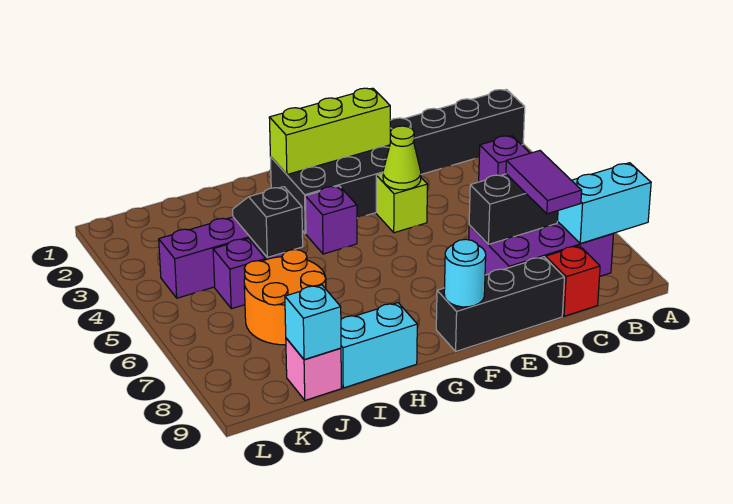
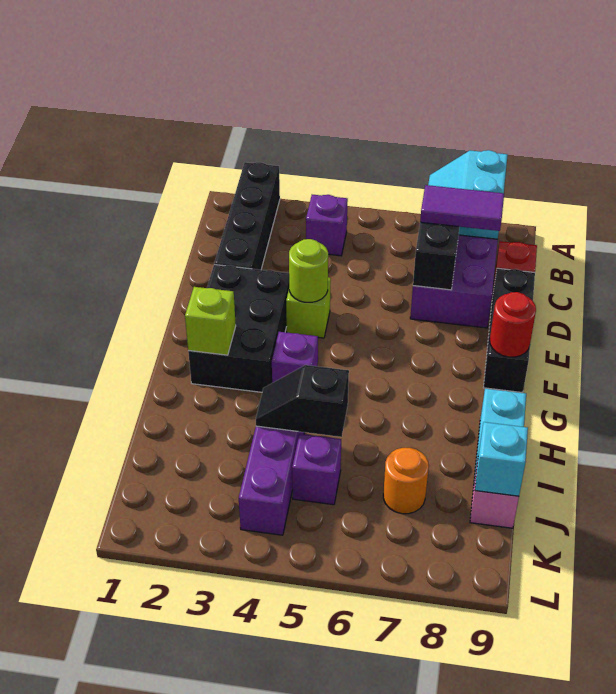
lime brick E2:G2 level 2 -> lime brick G2 level 2
lime cone E4 level 2 -> lime round brick E4 level 2
cyan round brick F9 level 2 -> red round brick F9 level 2
orange round brick I6:J7 level 1 -> orange round brick J7 level 1

